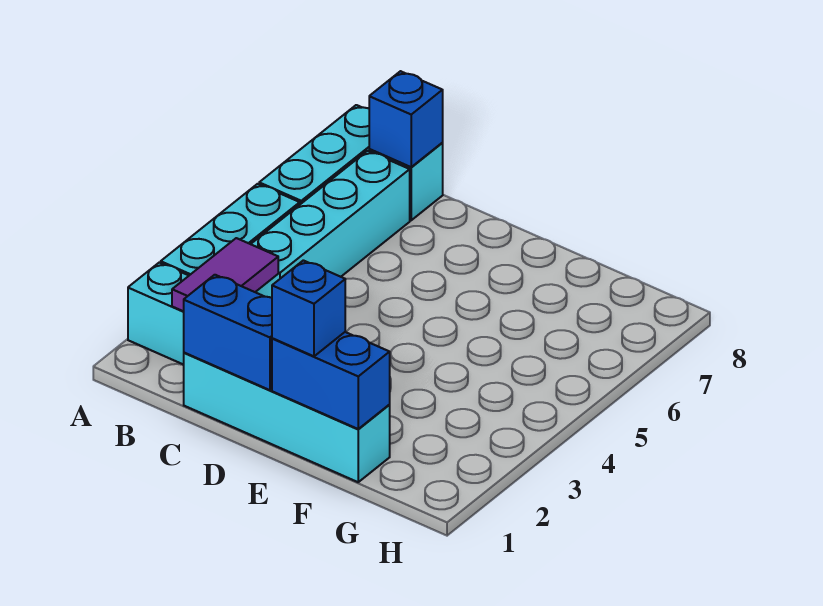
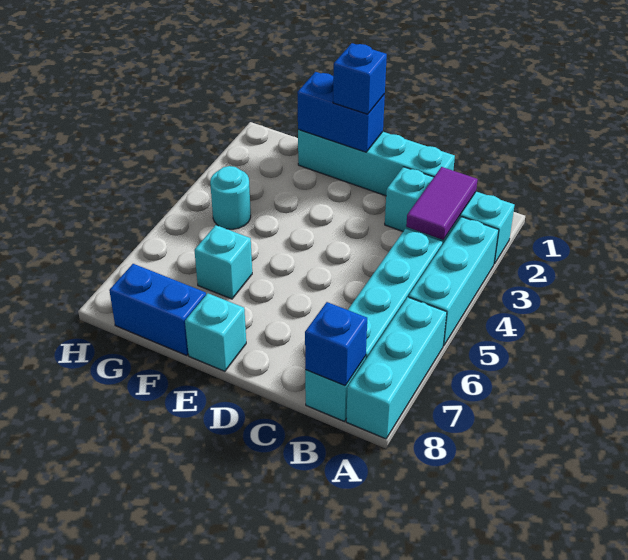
blue brick C1:D1 level 2 -> blue brick F8:G8 level 1
none -> cyan brick E8 level 1
none -> cyan brick F6 level 1
none -> cyan round brick G4 level 1

